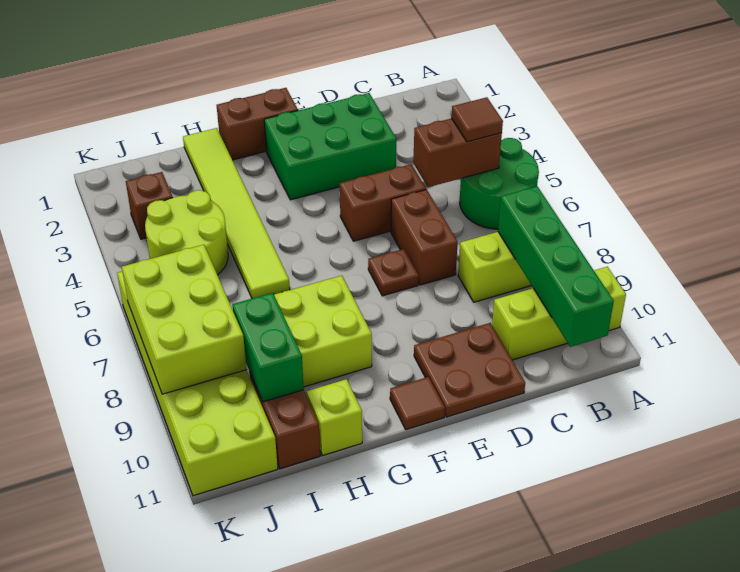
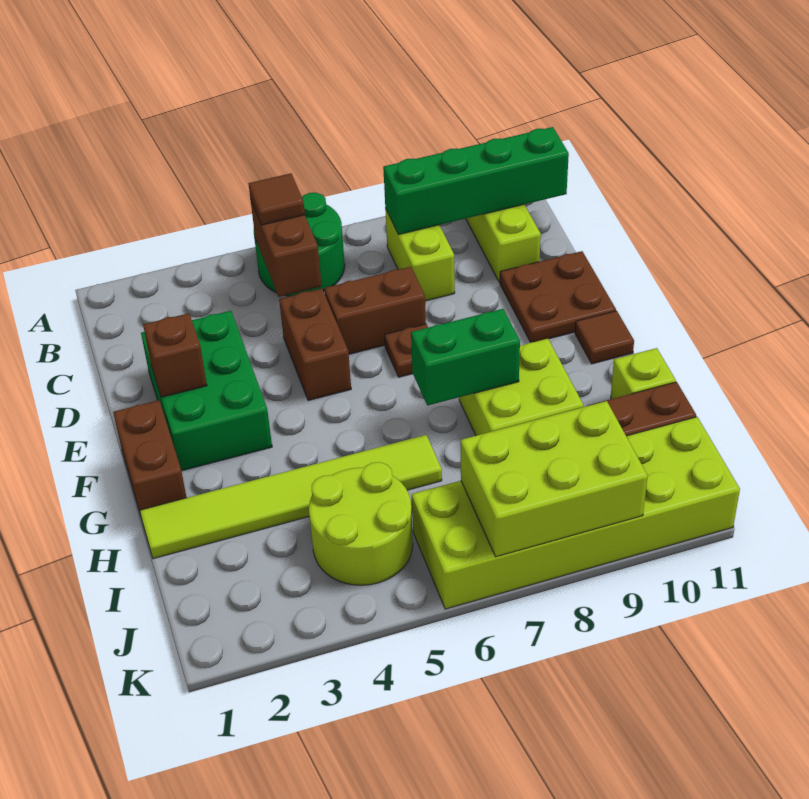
green brick I9:I10 level 2 -> green brick G7:G8 level 2
brown brick J3 level 1 -> brown brick E2 level 2

